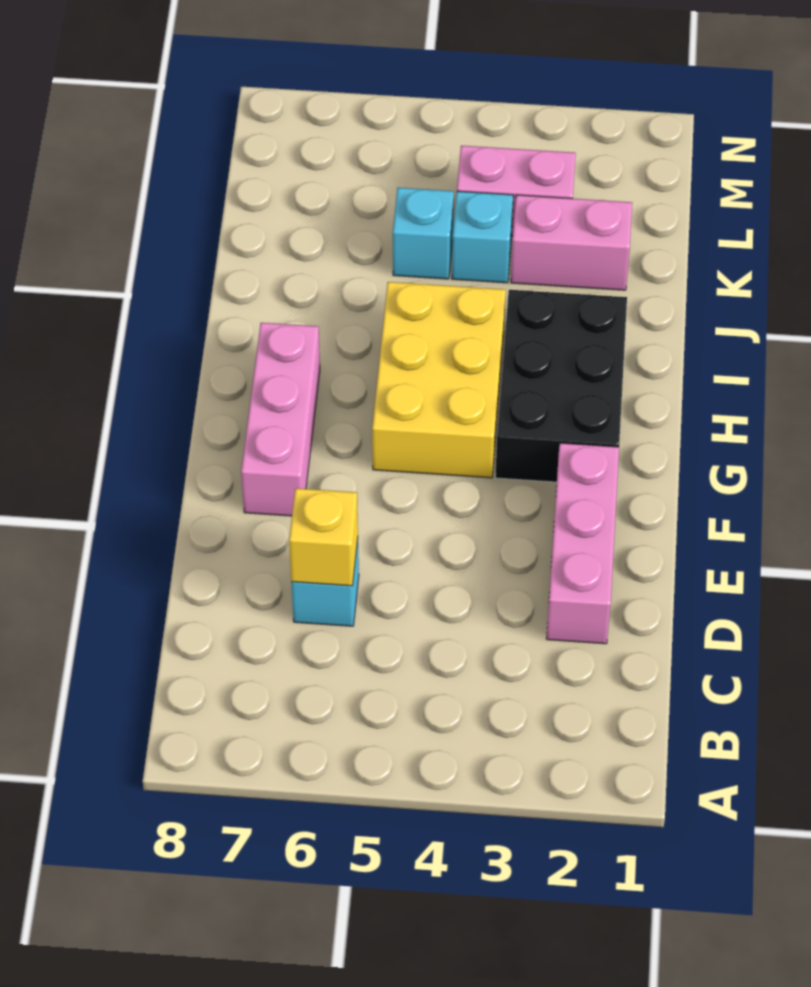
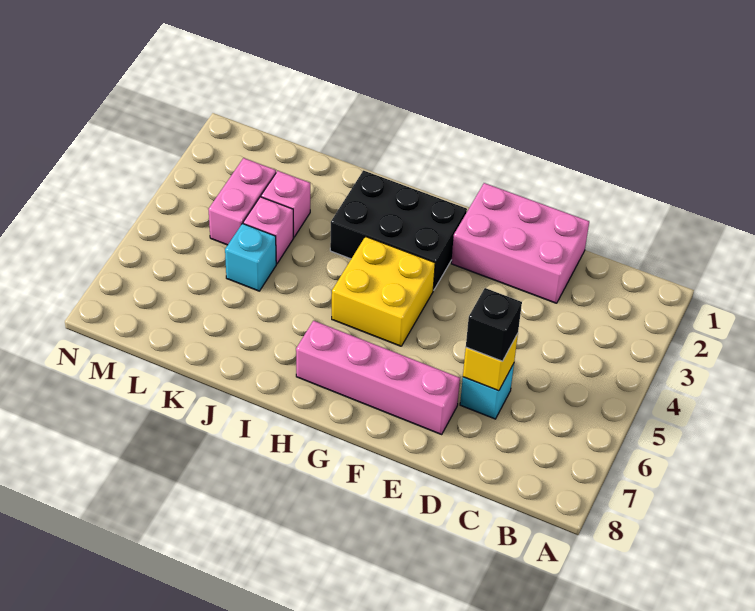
pink brick D2:F2 level 1 -> pink brick D1:F2 level 1
none -> black brick D6 level 3
pink brick F7:H7 level 1 -> pink brick E7:H7 level 1
yellow brick G4:I5 level 1 -> yellow brick G4:H5 level 1
pink brick K2:K3 level 1 -> pink brick K3 level 1
cyan brick K4 level 1 -> pink brick K4 level 1

